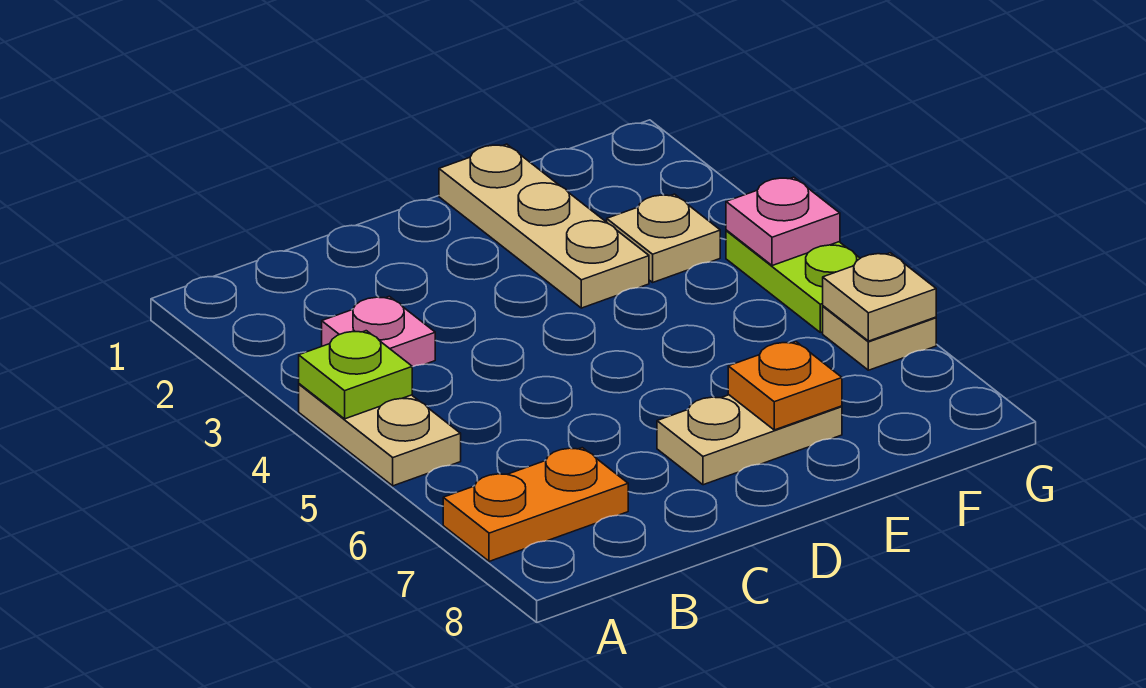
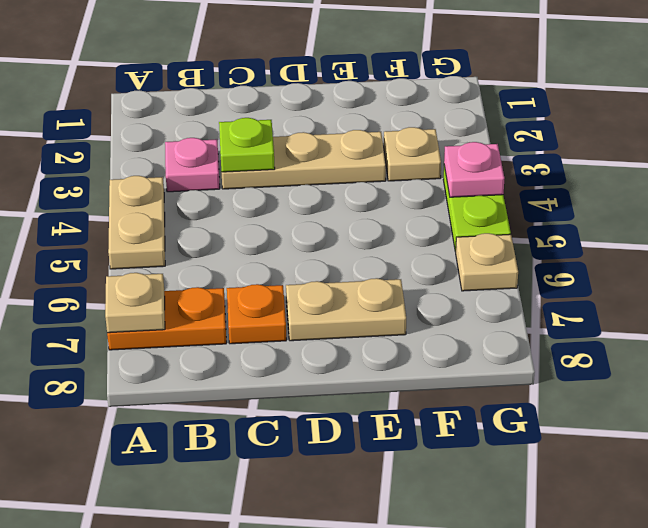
lime plate A4 level 2 -> lime plate C3 level 2
tan plate E1:E3 level 1 -> tan plate C3:E3 level 1
orange plate E7 level 2 -> orange plate C7 level 1
tan plate G6 level 2 -> tan plate A7 level 2

